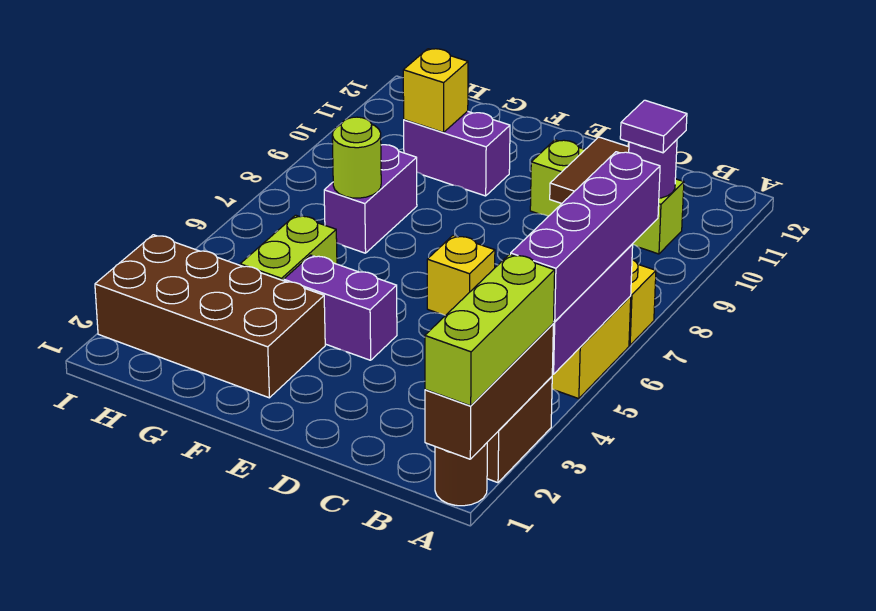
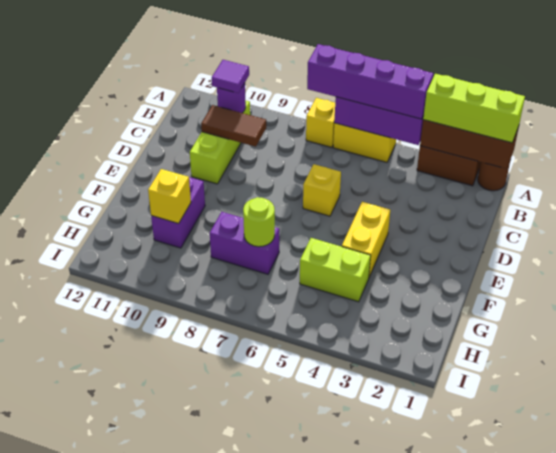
purple brick E4:F4 level 1 -> yellow brick E4:F4 level 1
brown brick F2:I3 level 1 -> none

